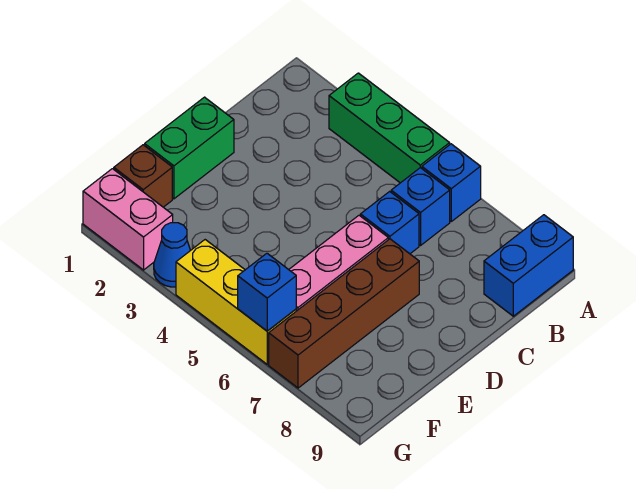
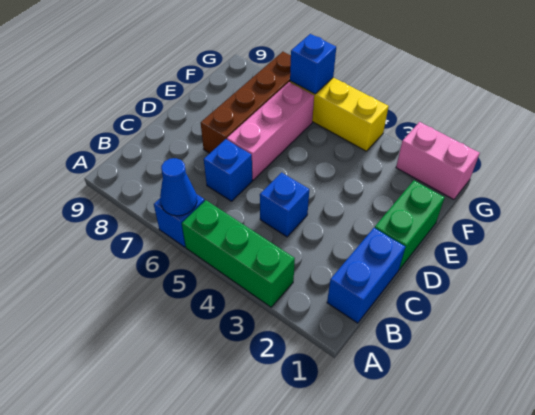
blue brick A9:B9 level 1 -> blue brick B1:C1 level 1
blue brick B6 level 1 -> blue brick C4 level 1
brown brick F1 level 1 -> none
blue cone G3 level 1 -> blue cone A6 level 2

